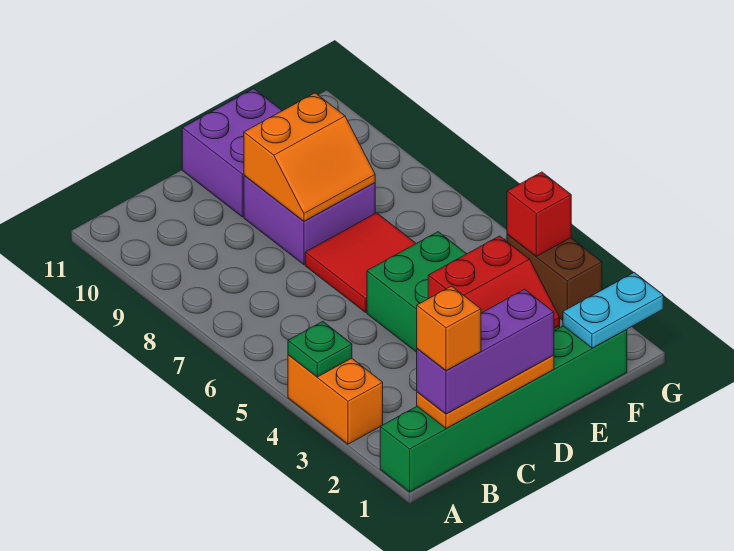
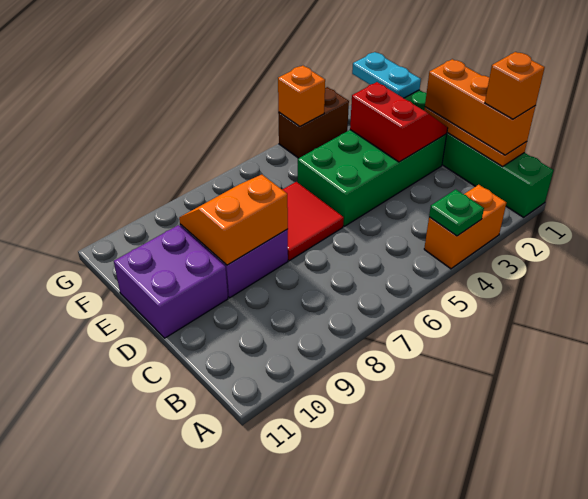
purple brick B1:D1 level 3 -> orange brick B1:D1 level 3
orange slope D8:E9 level 2 top 9 -> orange slope D8:E9 level 2 top D
red brick G4 level 2 -> orange brick G4 level 2

